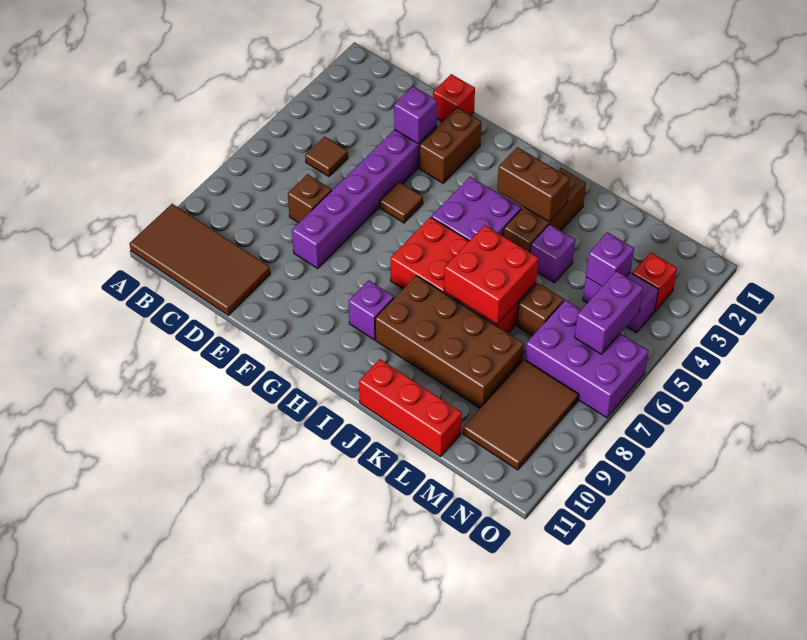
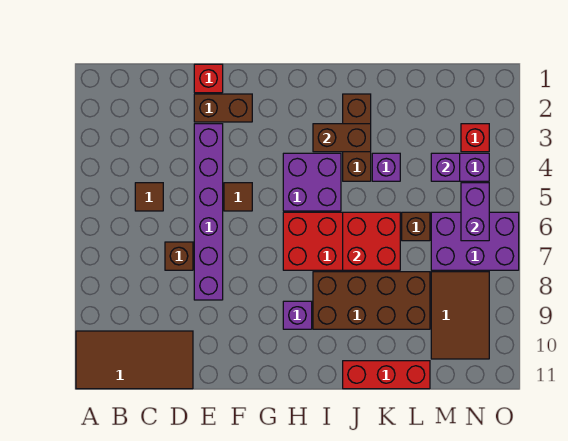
purple brick E3 level 2 -> none
brown brick F2:F3 level 1 -> brown brick E2:F2 level 1

